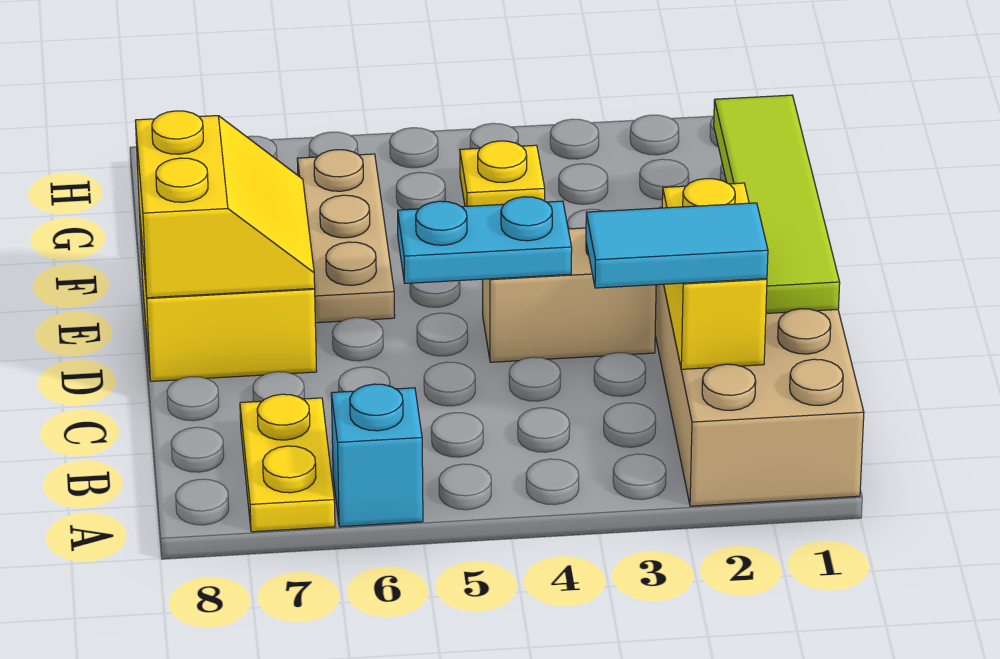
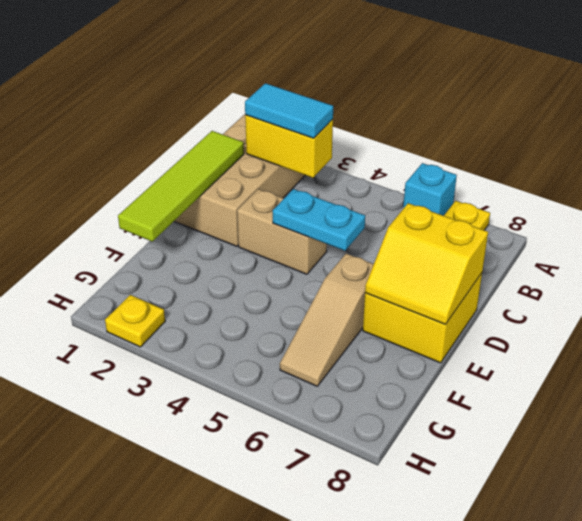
yellow brick B2:C2 level 2 -> yellow brick B2:B3 level 2
yellow slope D7:E8 level 2 top 8 -> yellow slope D7:E8 level 2 top D
tan plate E6:G6 level 1 -> tan slope E6:G6 level 1 top E
yellow plate G4 level 1 -> yellow plate H2 level 1

